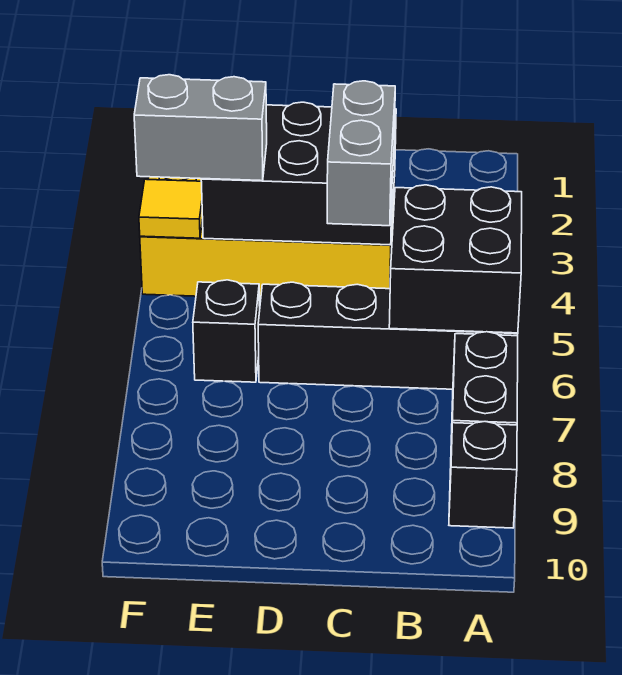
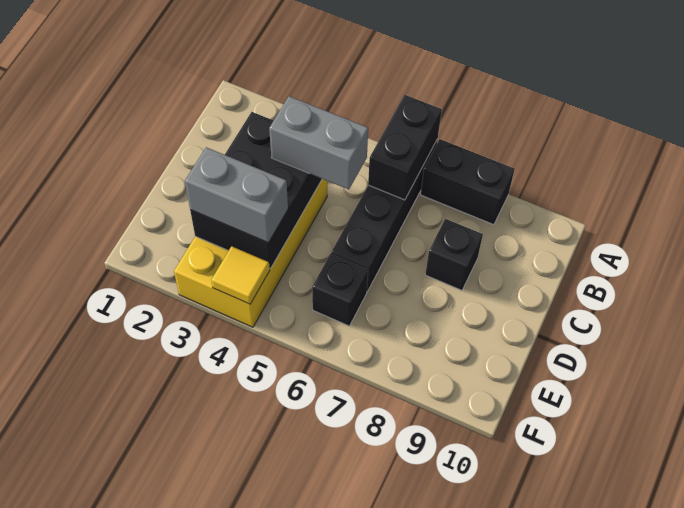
black brick A5:B6 level 2 -> black brick A6:B6 level 2
black brick A9 level 1 -> black brick C8 level 1
grey brick E4:F4 level 3 -> grey brick E3:E4 level 3

